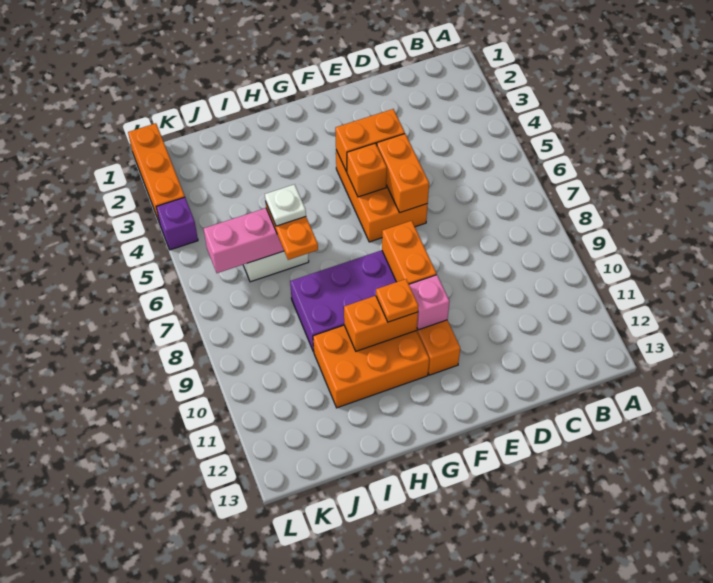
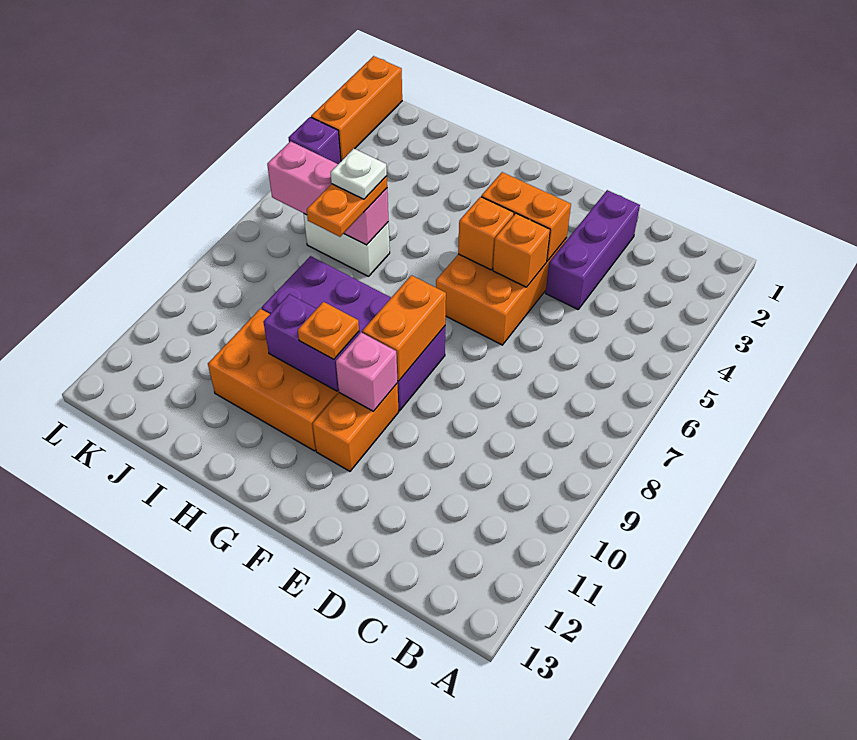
none -> purple brick D2:D4 level 1
orange brick E5:E6 level 2 -> orange brick E5 level 2
orange brick G10:H10 level 2 -> purple brick G10:H10 level 2

